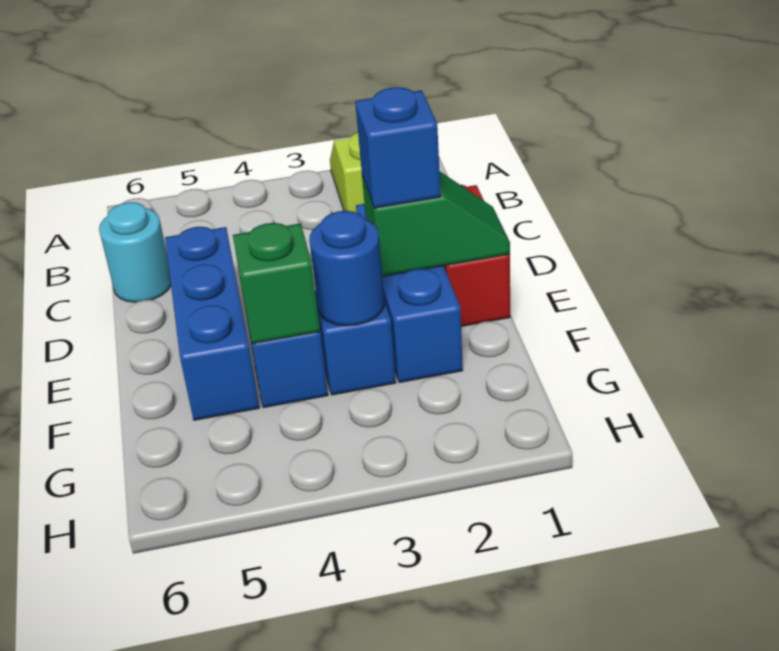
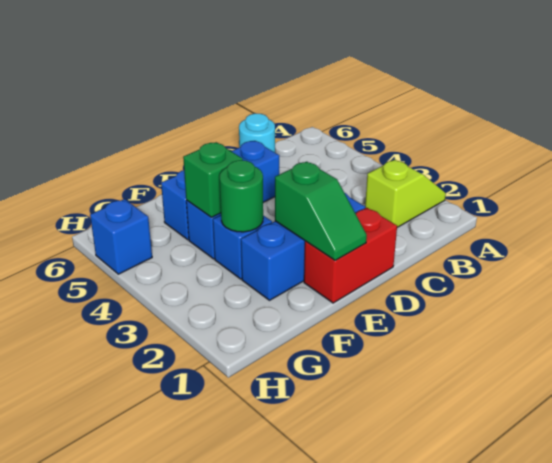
blue brick E2 level 3 -> blue brick H5 level 1
blue round brick F3 level 2 -> green round brick F3 level 2

